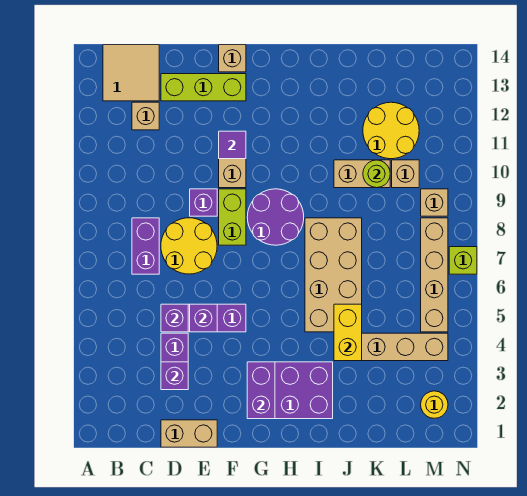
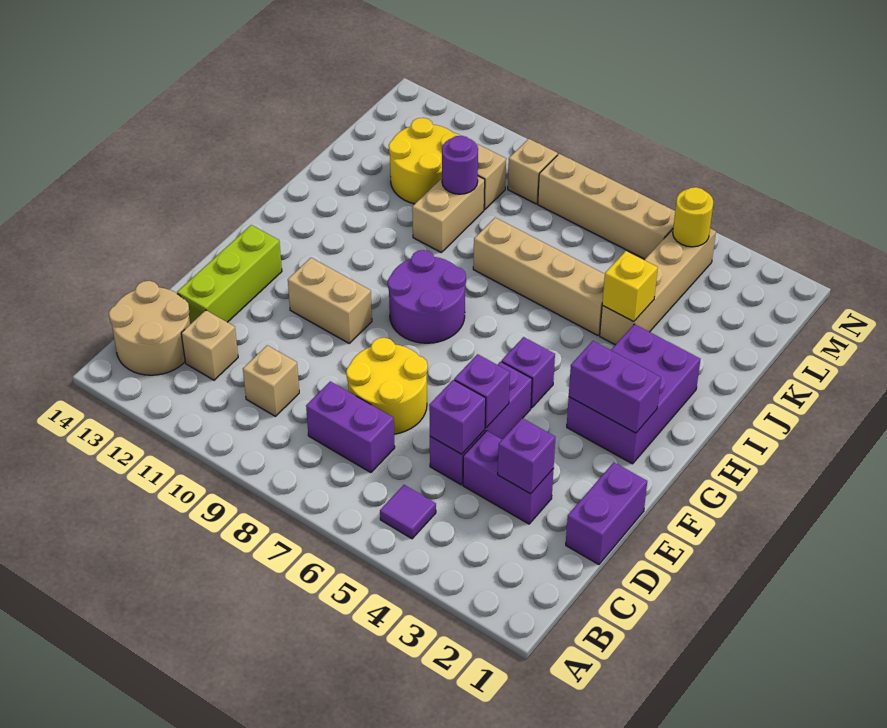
tan tile B13:C14 level 1 -> tan round brick B13:C14 level 1
tan brick D1:E1 level 1 -> purple brick D1:E1 level 1
purple brick E9 level 1 -> purple brick G5 level 1
lime brick F8:F9 level 1 -> none
purple tile F11 level 2 -> purple tile B5 level 1
tan brick F14 level 1 -> tan brick C10 level 1
tan brick I5:J8 level 1 -> tan brick J5:J8 level 1
yellow brick J4:J5 level 2 -> yellow brick J4 level 2
lime round brick K10 level 2 -> purple round brick K10 level 2
yellow round brick M2 level 1 -> yellow round brick M4 level 2
lime brick N7 level 1 -> none

